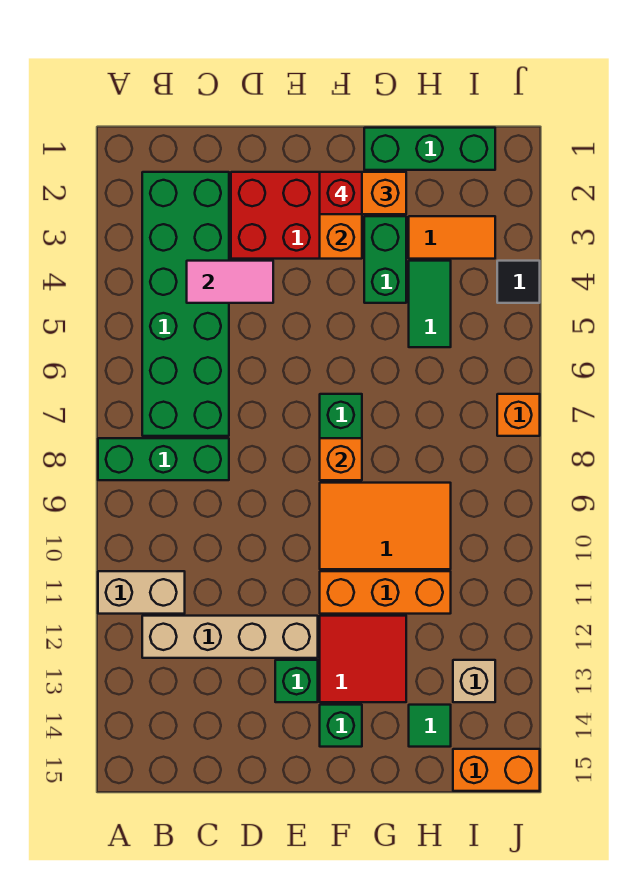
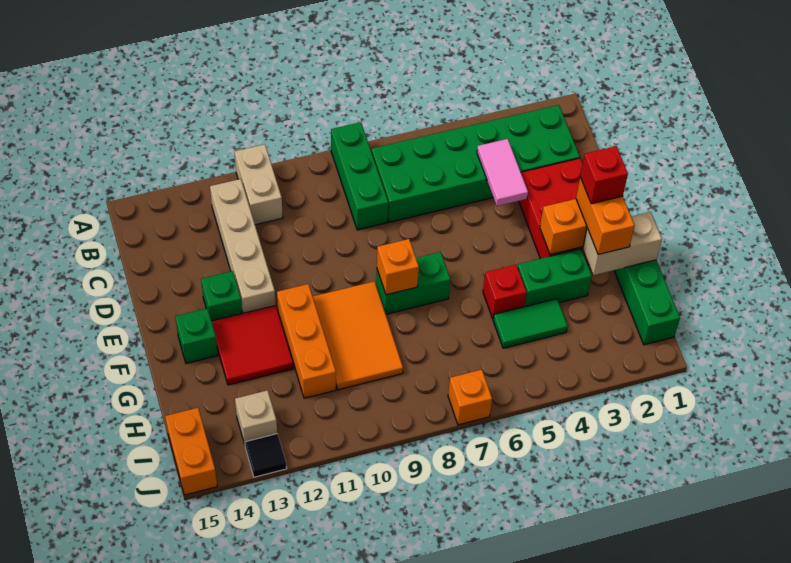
none -> tan brick G1:G2 level 2
none -> red brick G5 level 1
orange tile H3:I3 level 1 -> none
green tile H14 level 1 -> none
black tile J4 level 1 -> black tile J13 level 1

